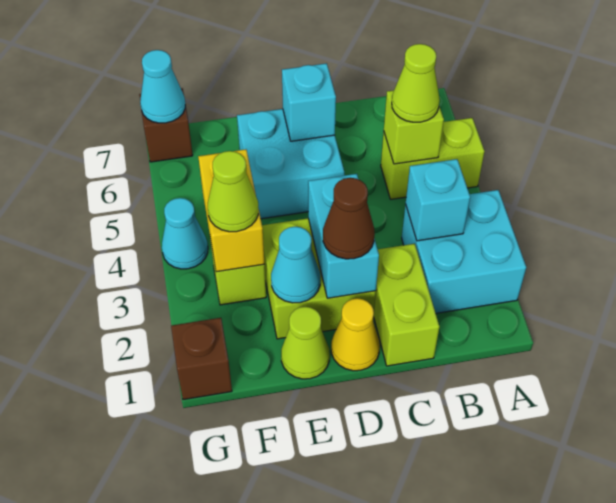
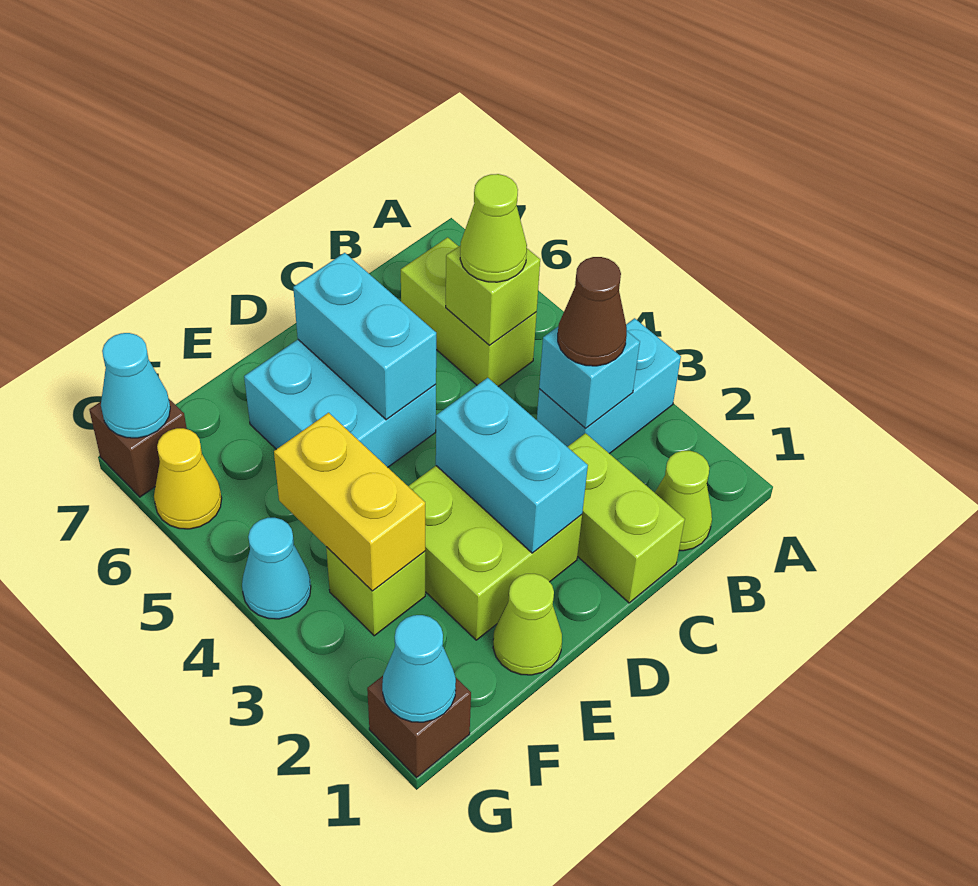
cyan brick A2:B3 level 1 -> cyan brick A3:B3 level 1
lime brick A5:B5 level 1 -> lime brick B5:B6 level 1
yellow cone D1 level 1 -> yellow cone G6 level 1
brown cone D2 level 3 -> brown cone B3 level 3
cyan brick D6 level 2 -> cyan brick D5:D6 level 2
cyan cone E2 level 2 -> cyan cone G1 level 2
lime cone F3 level 3 -> lime cone B1 level 1

